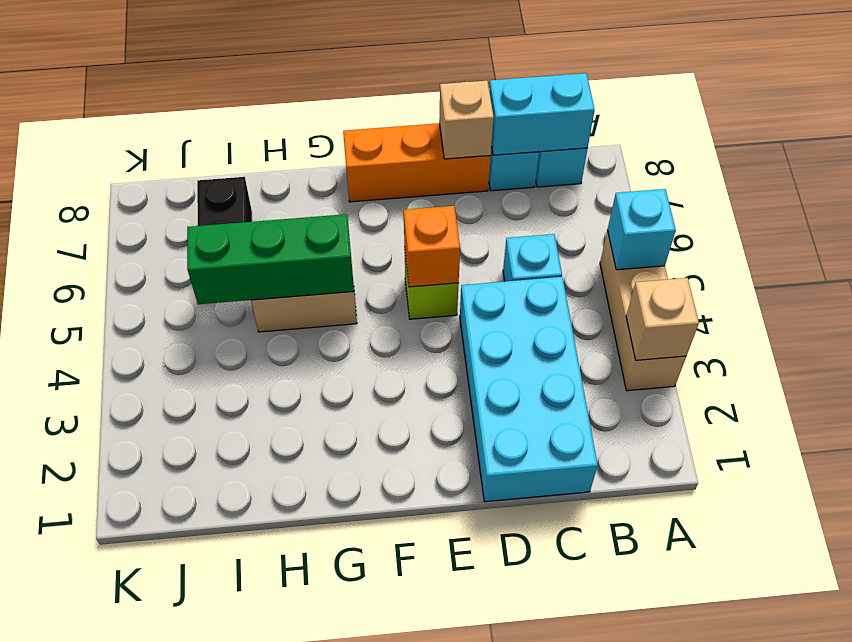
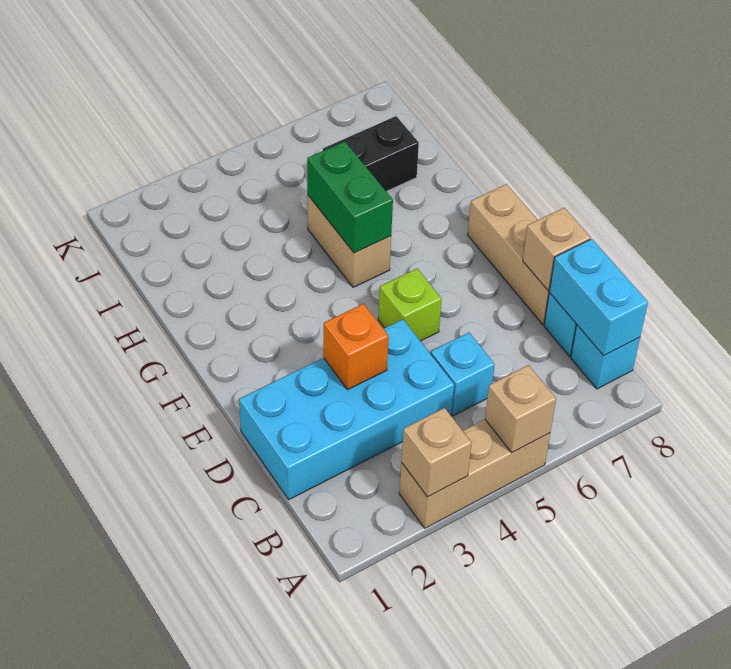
cyan brick A5 level 2 -> tan brick A5 level 2
orange brick D8:F8 level 1 -> tan brick D8:F8 level 1
orange brick E5 level 2 -> orange brick D3 level 2
green brick G5:I5 level 2 -> green brick G5:H5 level 2

